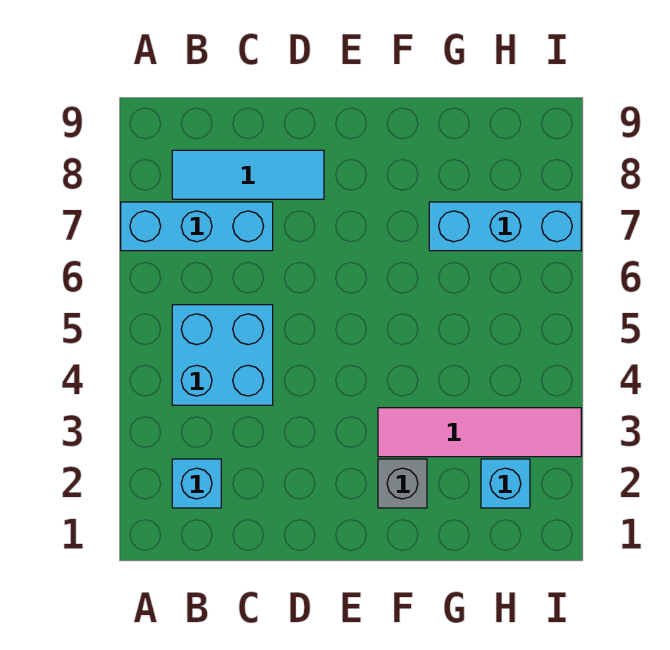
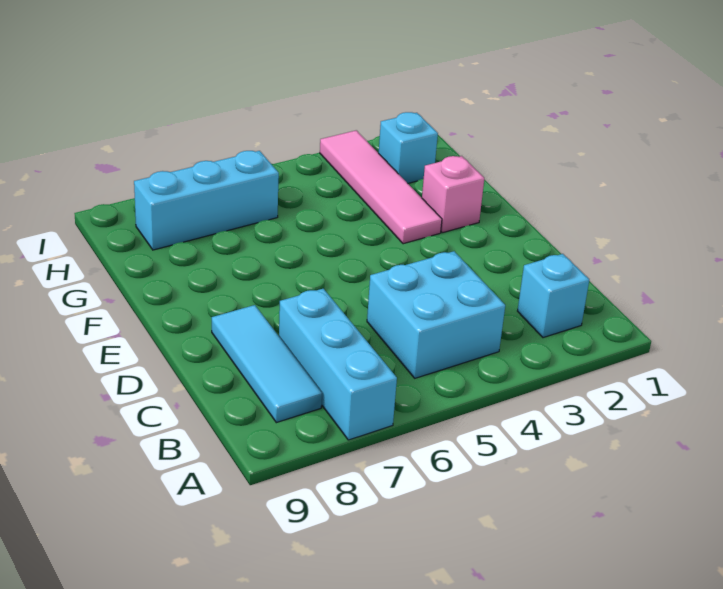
grey brick F2 level 1 -> pink brick F2 level 1
cyan brick G7:I7 level 1 -> cyan brick H6:H8 level 1

